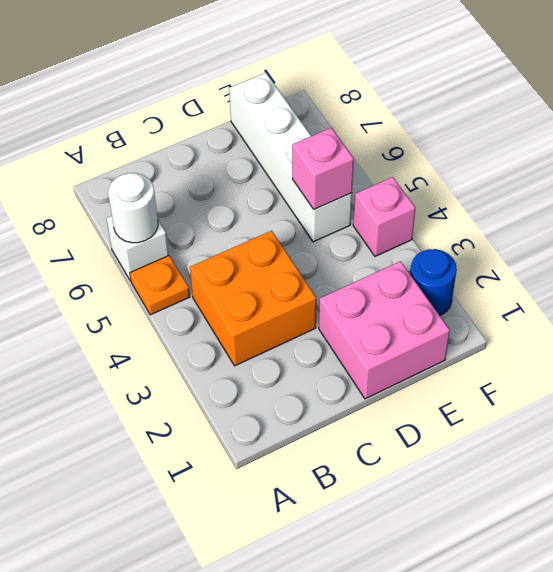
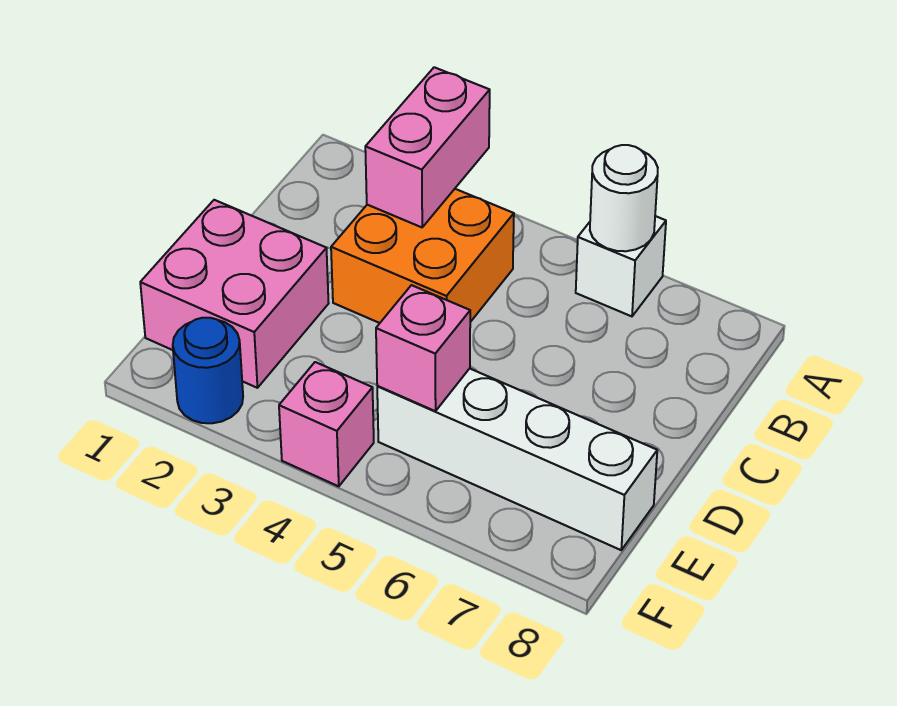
none -> pink brick A3:B3 level 2
orange plate A5 level 1 -> none

